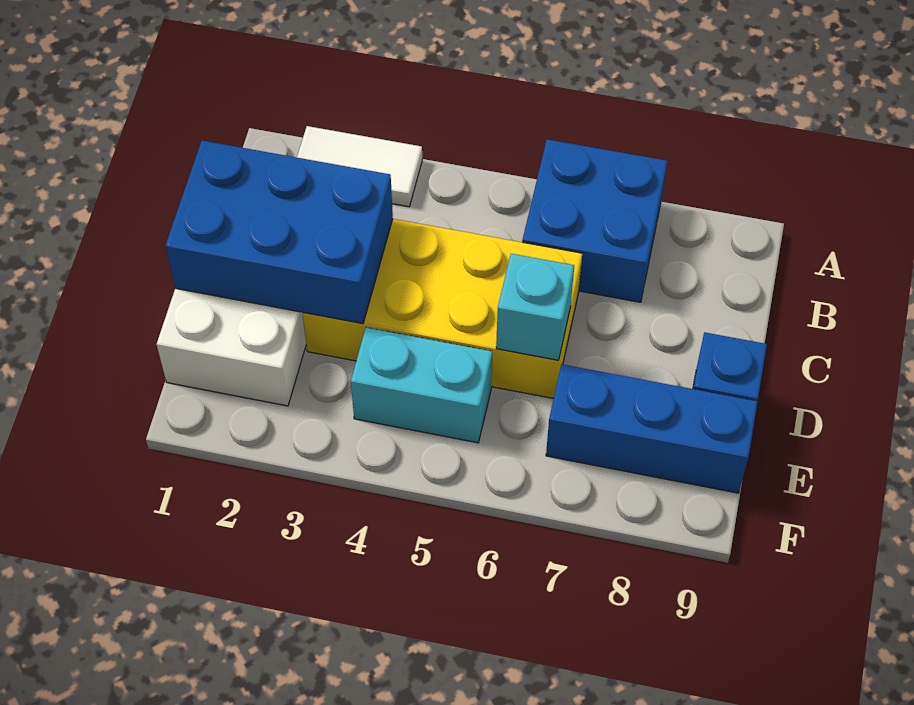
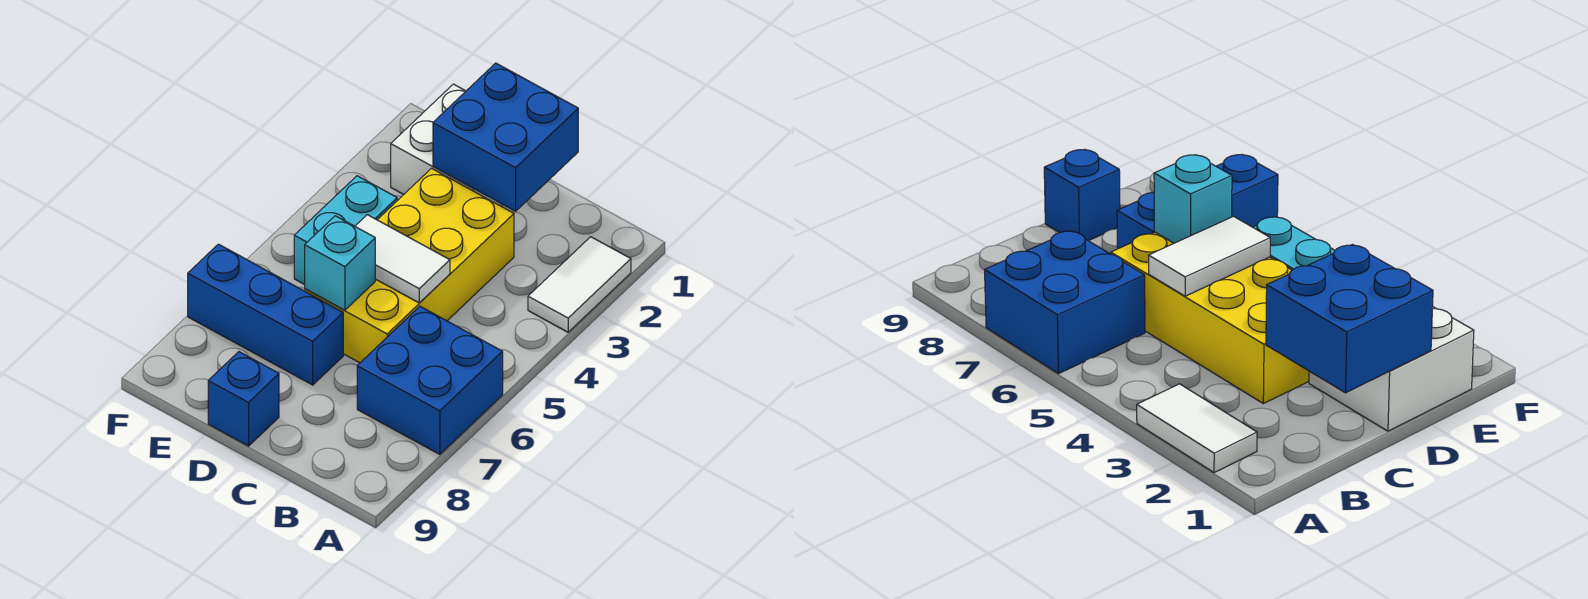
blue brick C1:D3 level 2 -> blue brick C1:D2 level 2
none -> white tile C5:D5 level 2
blue brick E7:E9 level 1 -> blue brick D7:F7 level 1

